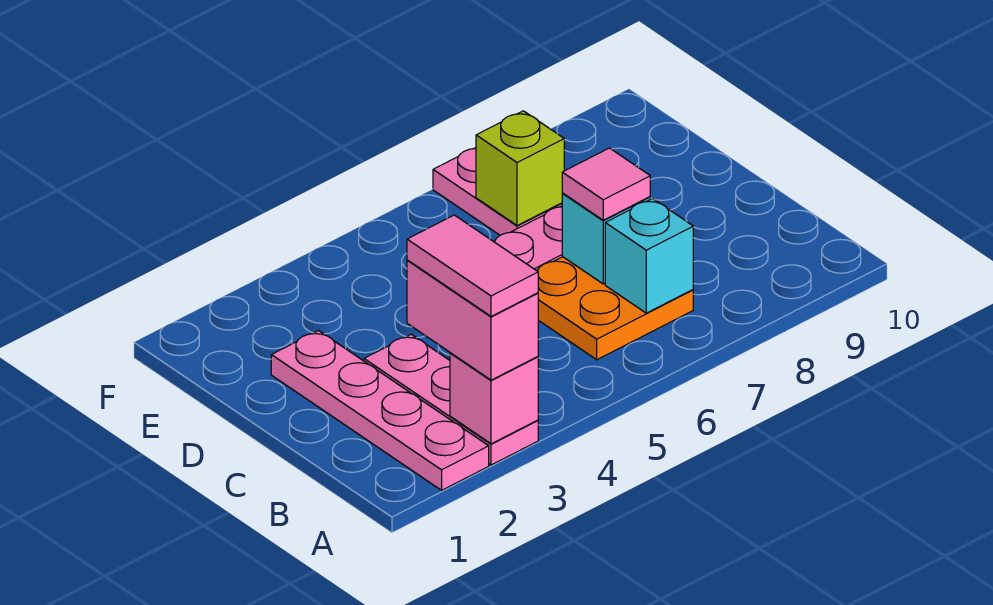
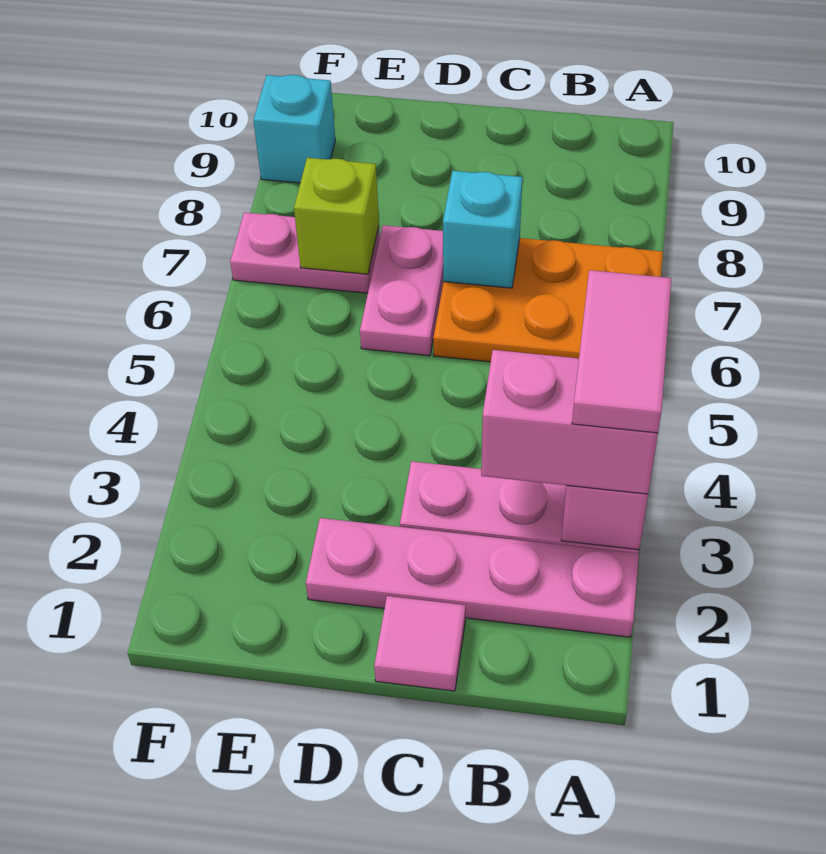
pink tile A3:B3 level 4 -> pink tile A3:A4 level 4
orange plate B6:C7 level 1 -> orange plate A6:C7 level 1
cyan brick B7 level 2 -> cyan brick F9 level 1
pink tile C7 level 3 -> pink tile C1 level 1

